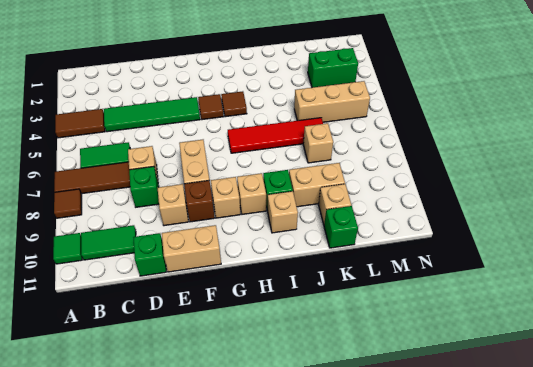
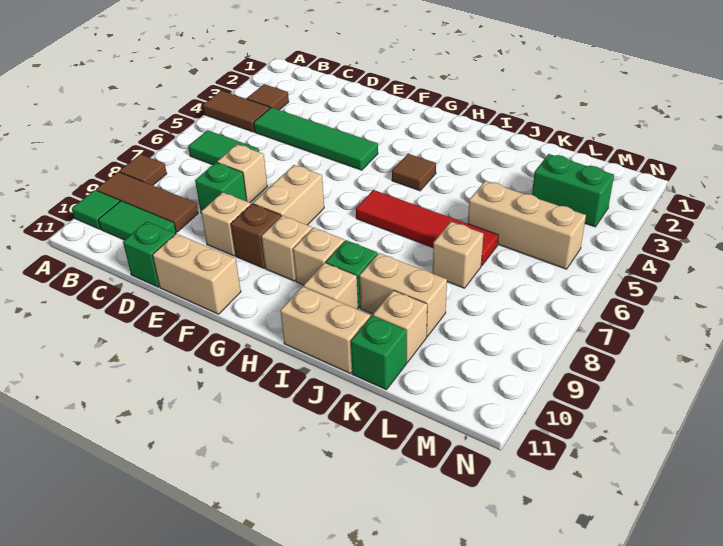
brown tile A7:C7 level 1 -> brown tile A9:C9 level 1
brown tile G4 level 1 -> brown tile B3 level 1
none -> tan brick I11:J11 level 1

